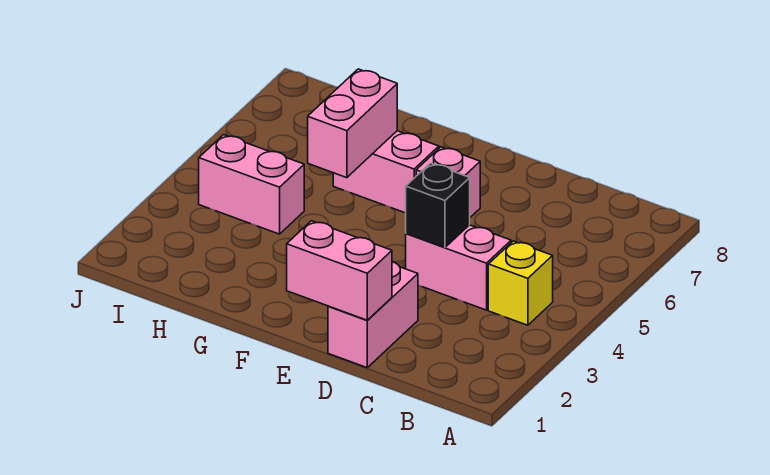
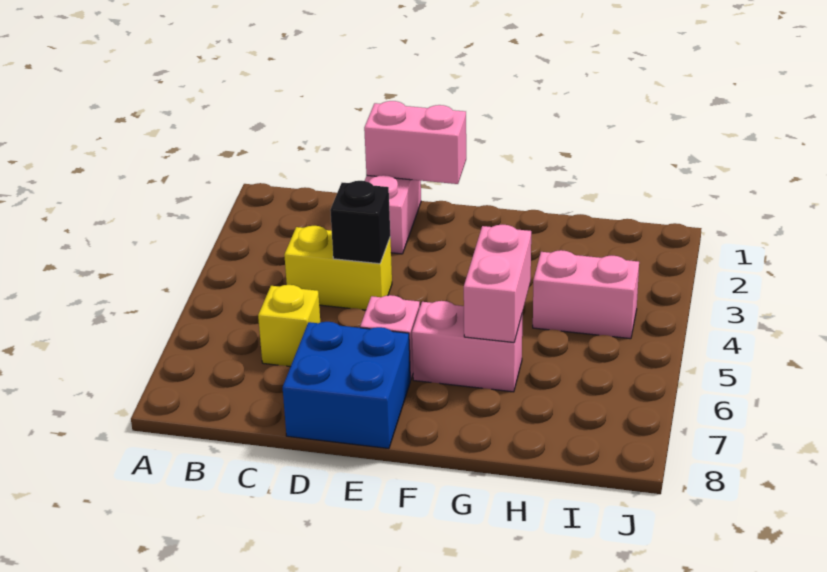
yellow brick B4 level 1 -> yellow brick C6 level 1
pink brick C4:D4 level 1 -> yellow brick C4:D4 level 1
none -> blue brick D7:E8 level 1

